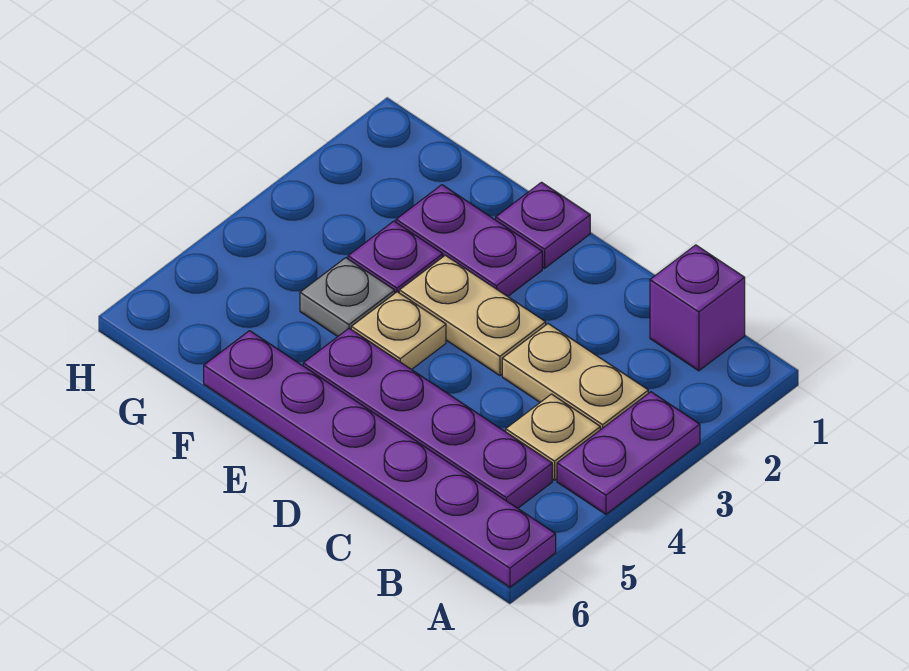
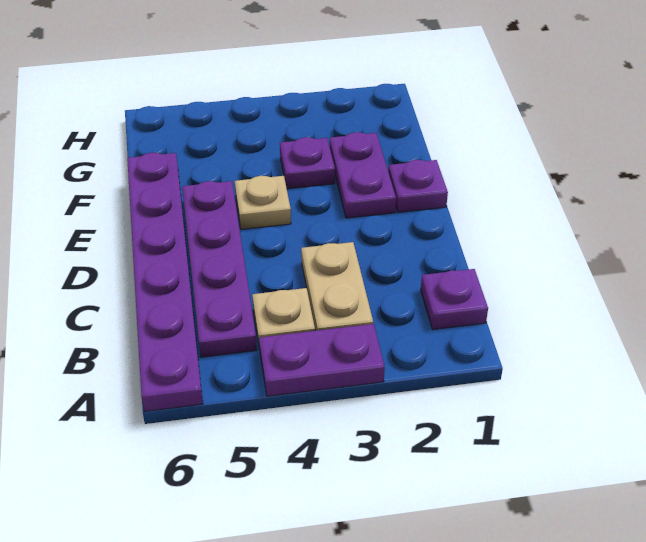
purple brick B1 level 1 -> purple plate B1 level 1
tan plate D3:E3 level 1 -> none
grey plate F4 level 1 -> none

